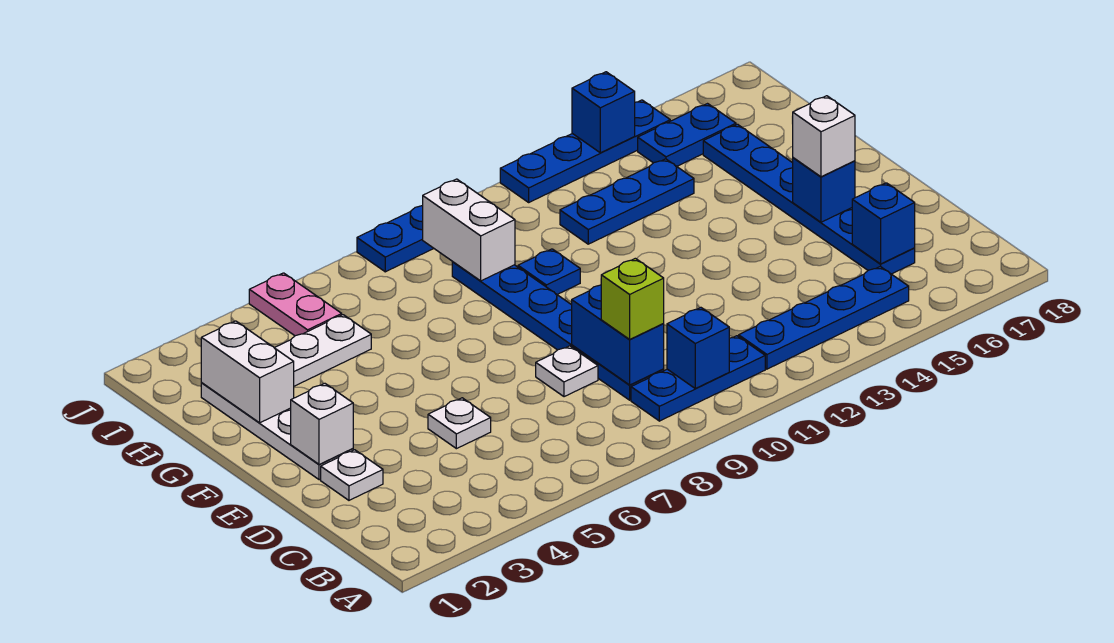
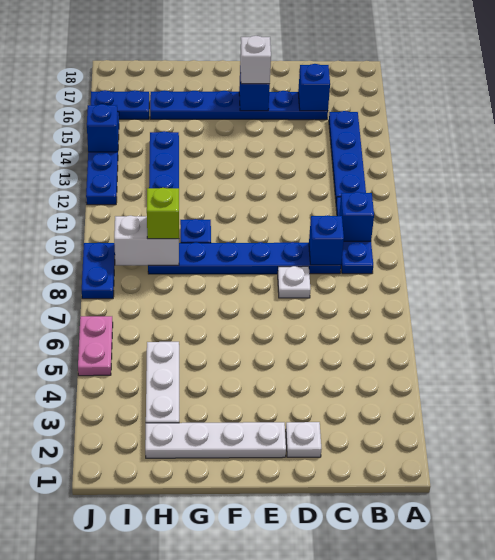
blue brick C9:D9 level 2 -> blue brick C9 level 2
lime brick C9 level 3 -> lime brick H9 level 3
white plate D5 level 1 -> none
white brick E2 level 2 -> none
white brick G2:H2 level 2 -> none
pink plate I5:J5 level 1 -> pink plate J5:J6 level 1
blue plate I15:I16 level 1 -> blue plate I16:J16 level 1

